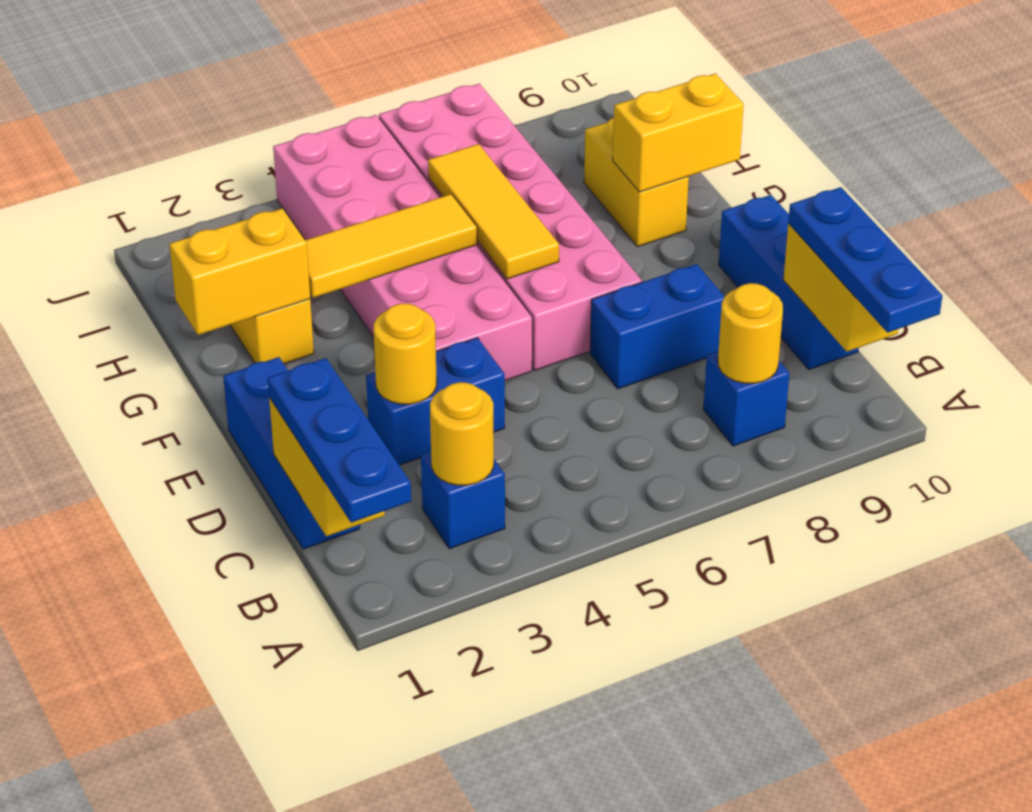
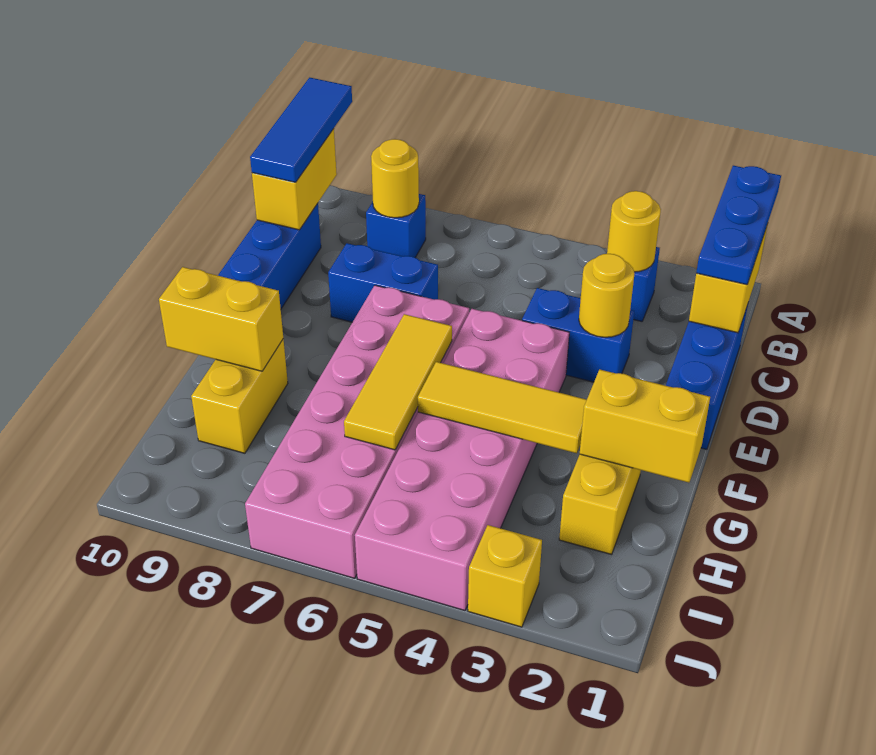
blue plate A10:C10 level 3 -> blue tile A10:C10 level 3
none -> yellow brick J3 level 1

